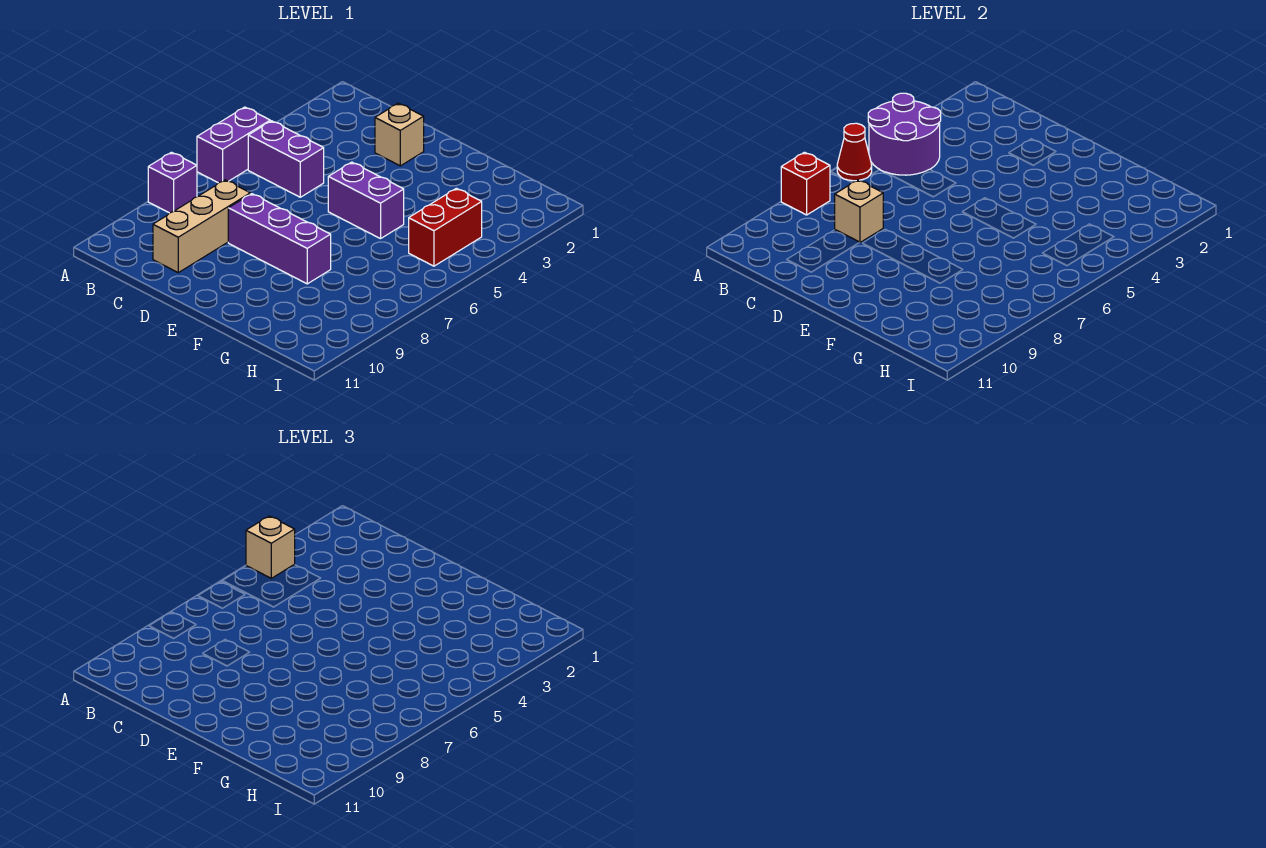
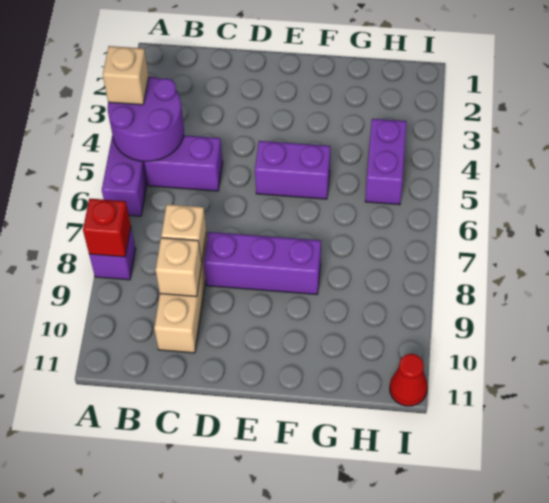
red cone A6 level 2 -> red cone I11 level 1
tan brick D2 level 1 -> tan brick C9 level 2
red brick H4:H5 level 1 -> purple brick H4:H5 level 1

